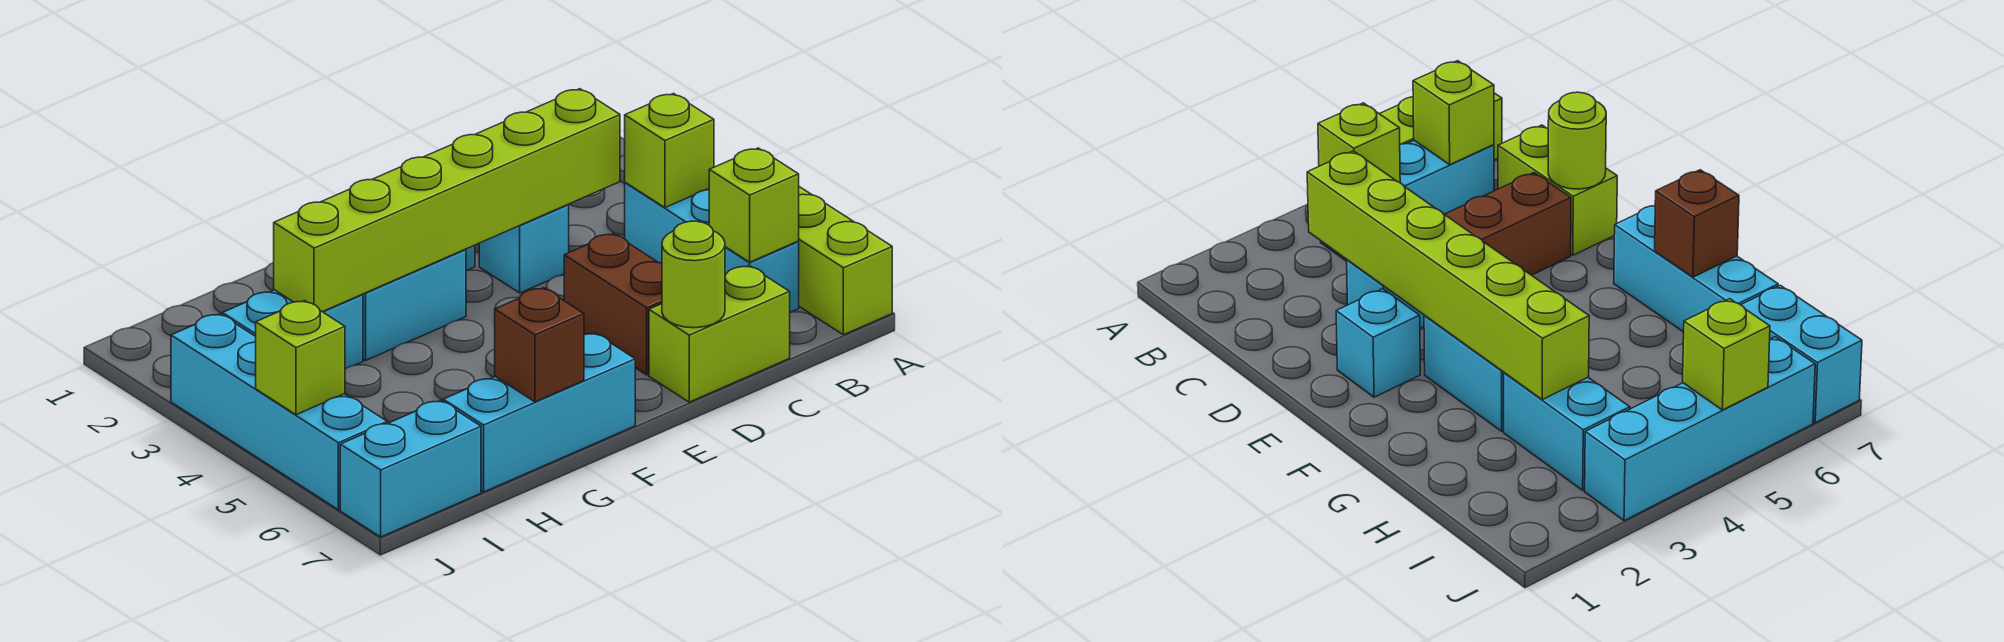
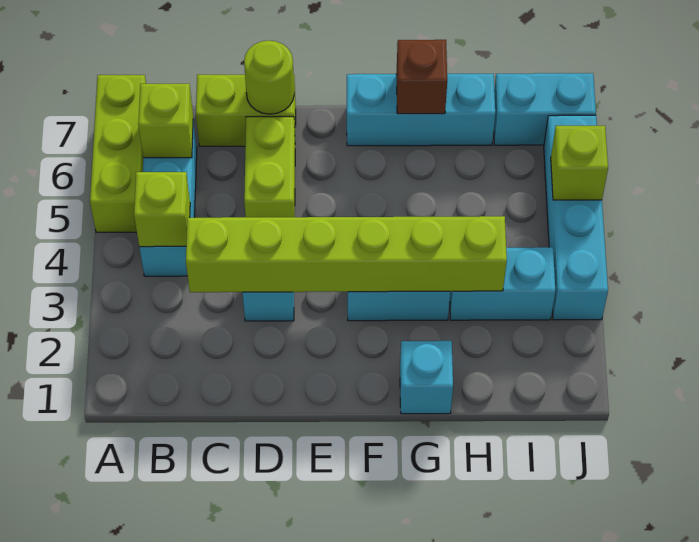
brown brick D5:D6 level 1 -> lime brick D5:D6 level 1
cyan brick E2 level 1 -> cyan brick G1 level 1

